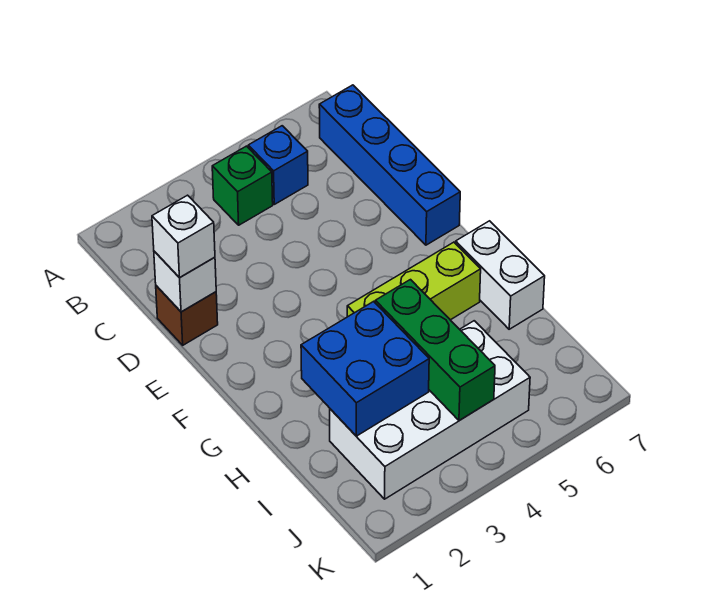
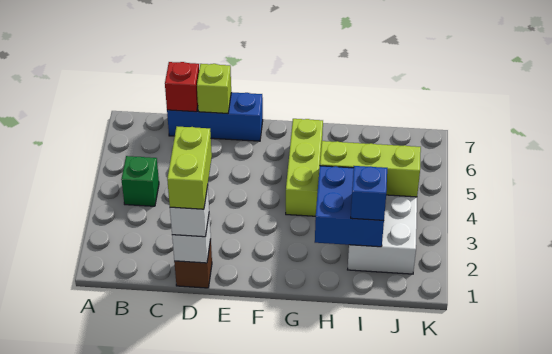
blue brick B5 level 1 -> blue brick I2 level 3
blue brick B7:E7 level 1 -> blue brick C7:E7 level 1
none -> red brick C7 level 2
none -> lime brick D1:D2 level 4
none -> lime brick D7 level 2
white brick G7:H7 level 1 -> none
green brick H4:J4 level 2 -> lime brick H4:J4 level 2

